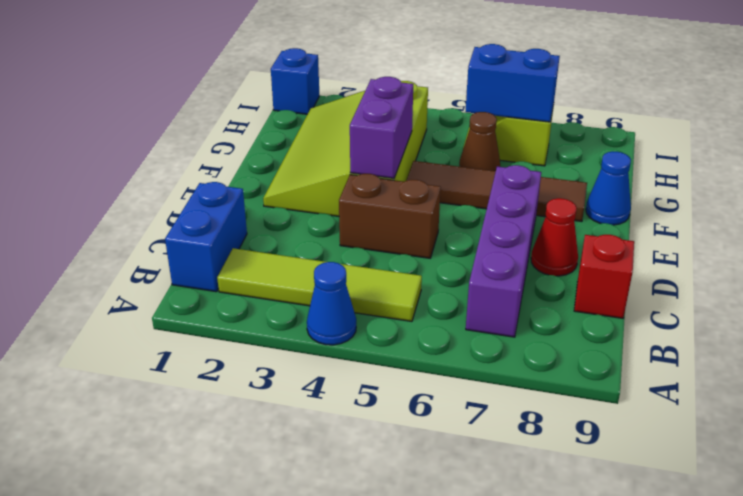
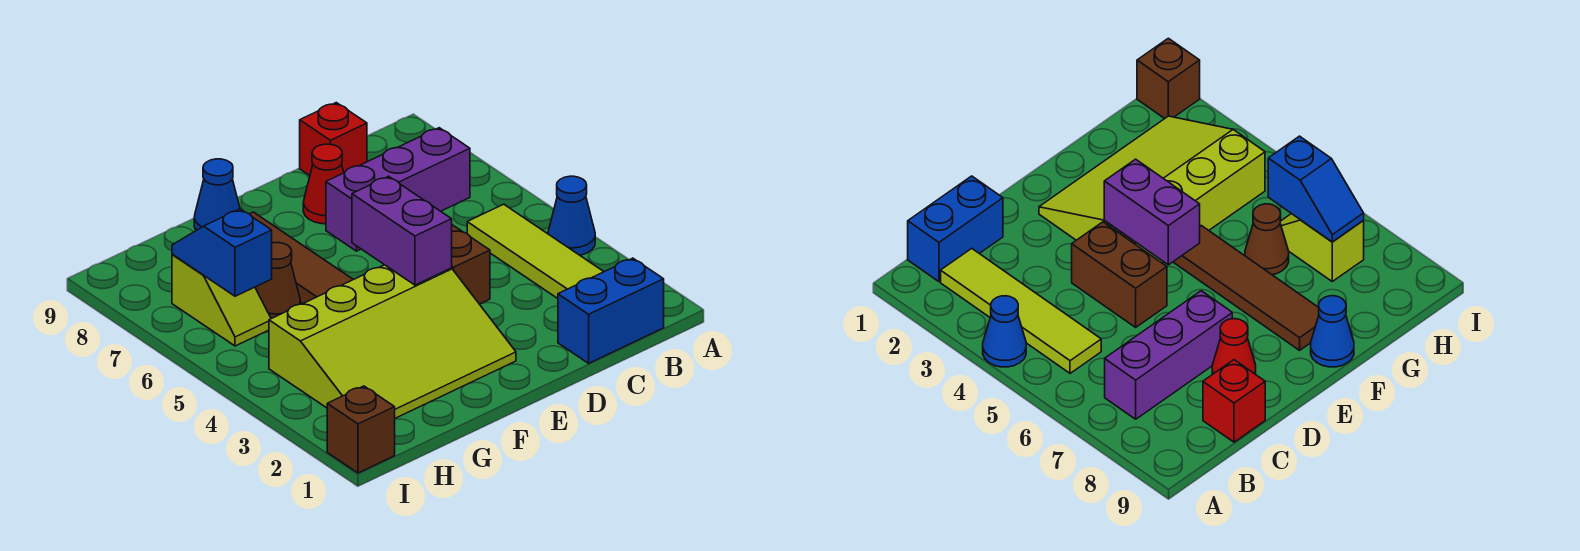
purple brick B7:E7 level 1 -> purple brick B7:D7 level 1
purple brick E4:F4 level 2 -> purple brick E4:E5 level 2
blue brick H6:H7 level 2 -> blue slope H6:H7 level 2 top 6
blue brick I1 level 1 -> brown brick I1 level 1

